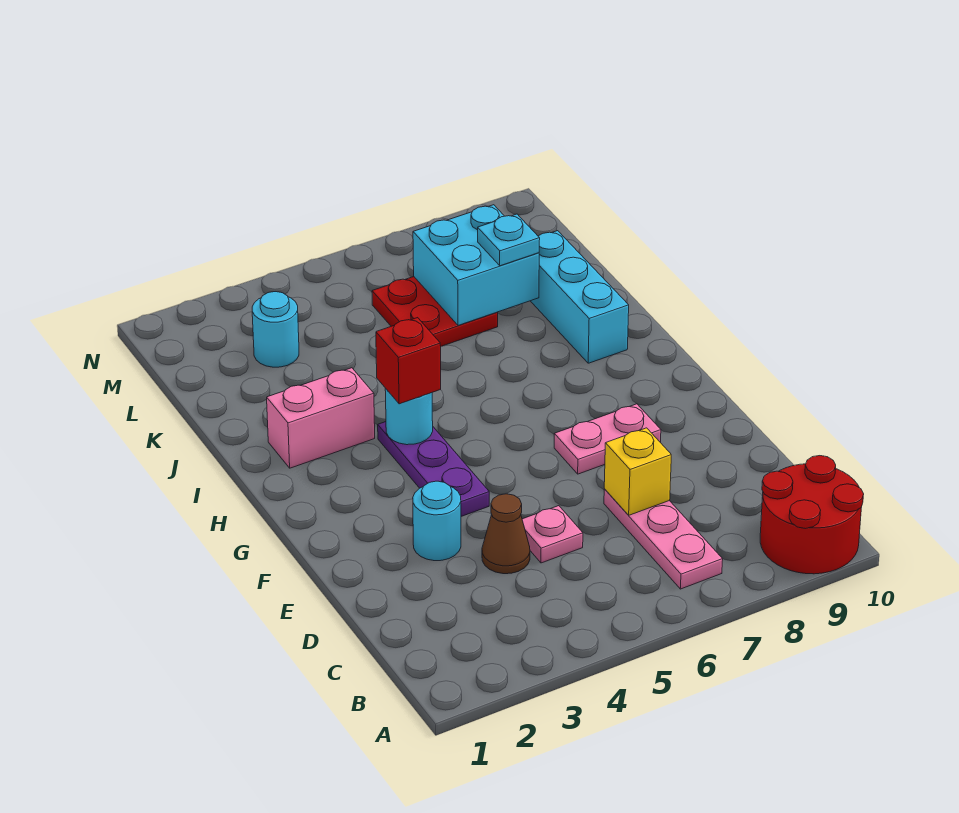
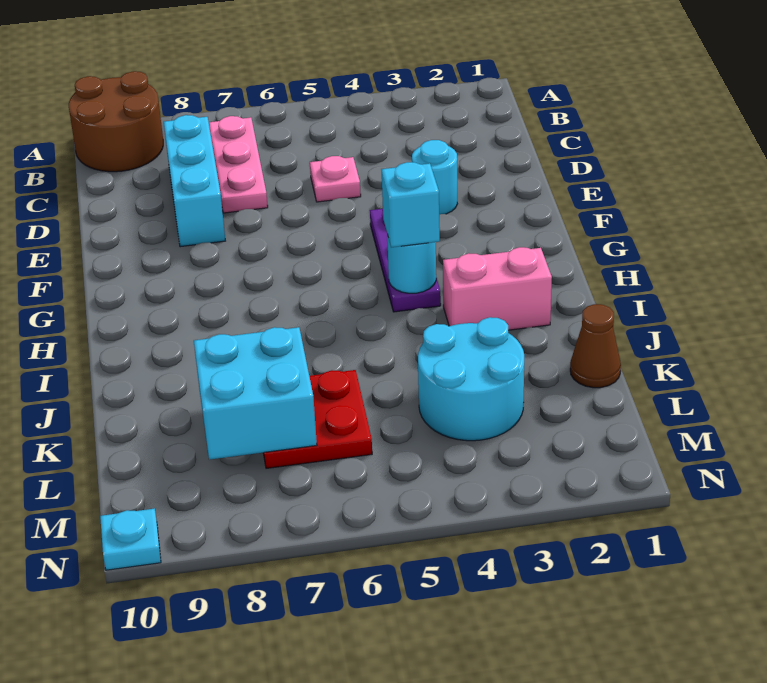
red round brick A9:B10 level 1 -> brown round brick A9:B10 level 1
brown cone D4 level 1 -> brown cone K1 level 1
yellow brick D7 level 2 -> none
pink plate F7:F8 level 1 -> none
red brick H4 level 3 -> cyan brick H4 level 3
cyan brick I9:K9 level 1 -> cyan brick C8:E8 level 1
cyan plate K8 level 3 -> cyan plate N10 level 1
cyan round brick L3 level 1 -> cyan round brick K3:L4 level 1

